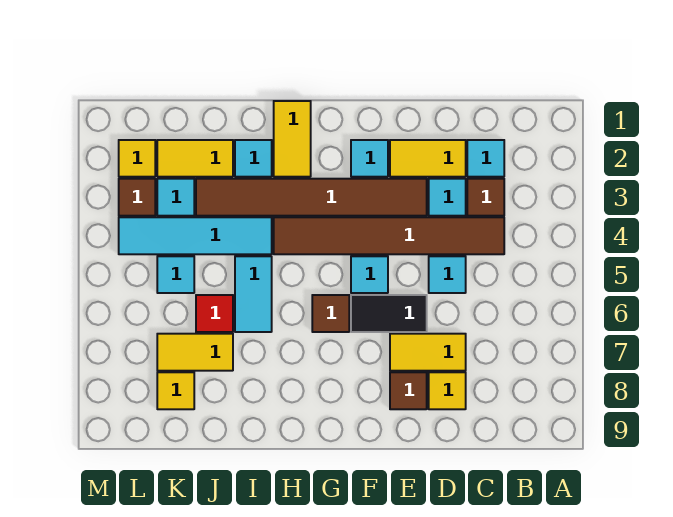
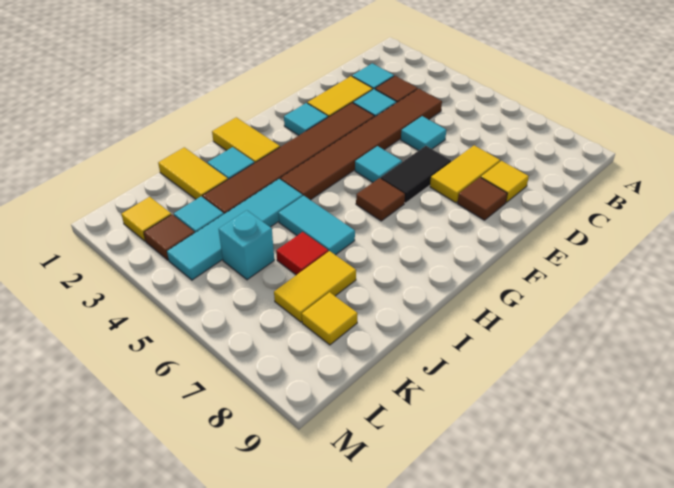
yellow tile J2:K2 level 1 -> yellow tile J1:J2 level 1
cyan tile K5 level 1 -> cyan brick K5 level 1

